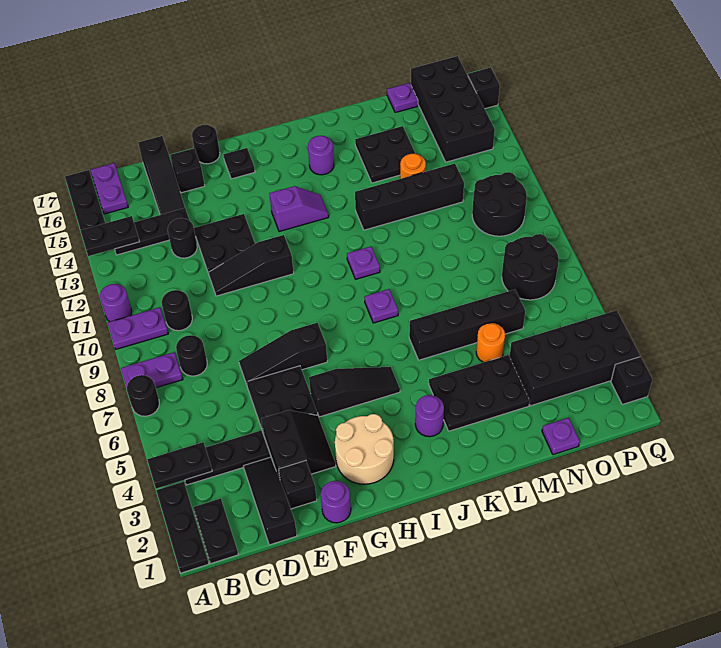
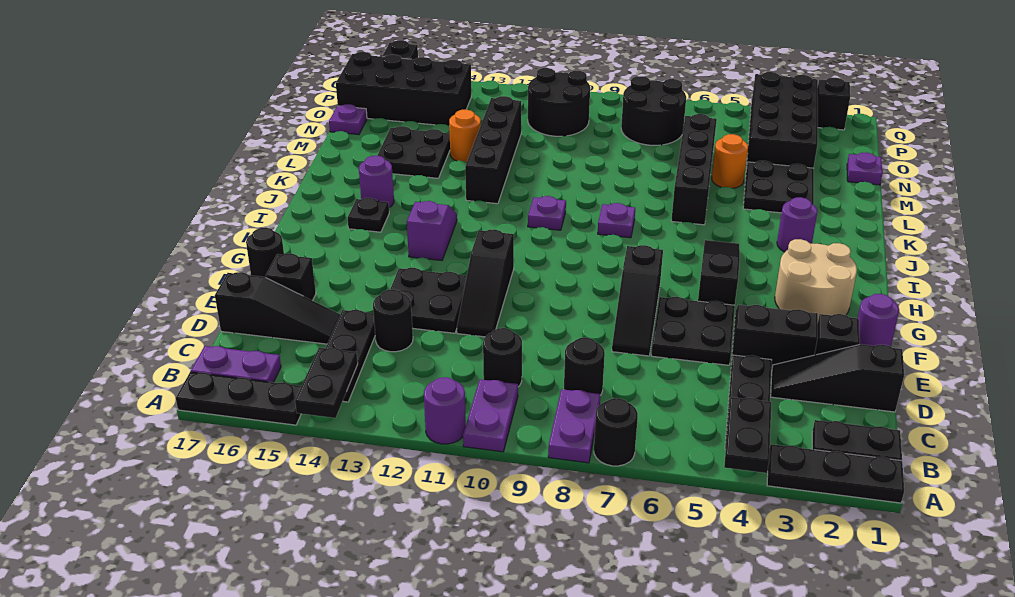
black plate G16 level 1 -> black plate I15 level 1
black plate K3:M4 level 1 -> black plate L3:M4 level 1

